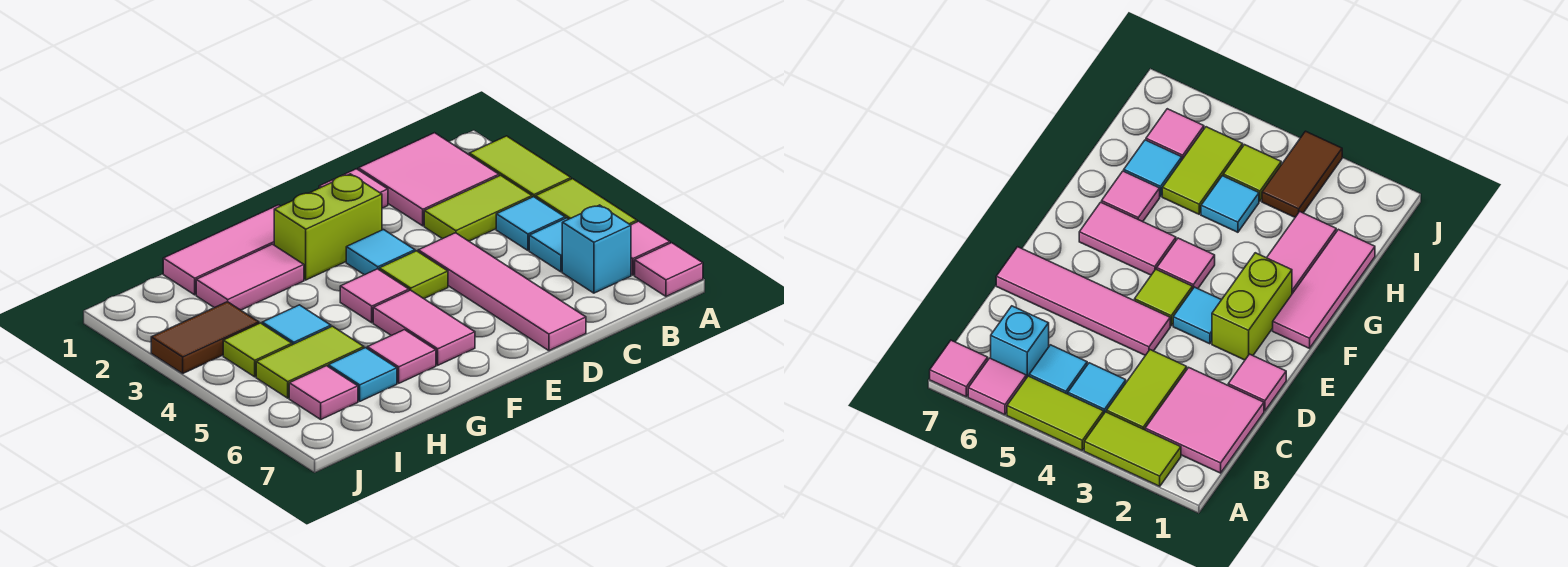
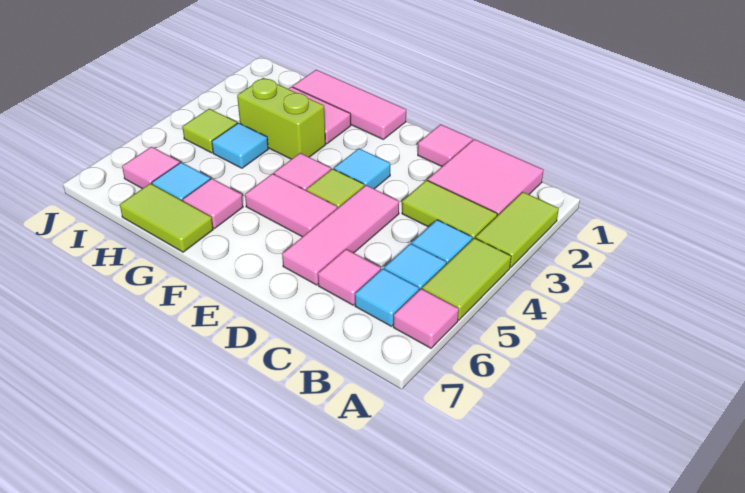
pink tile A7 level 1 -> pink tile C6 level 1
cyan brick B6 level 1 -> cyan tile B6 level 1
pink tile D4:D7 level 1 -> pink tile D4:D6 level 1
lime brick E2:F2 level 1 -> lime brick G3:H3 level 1
pink tile F5:F6 level 1 -> pink tile E5:F5 level 1
lime tile H5:I5 level 1 -> lime tile G7:H7 level 1
brown tile I3:J3 level 1 -> none

